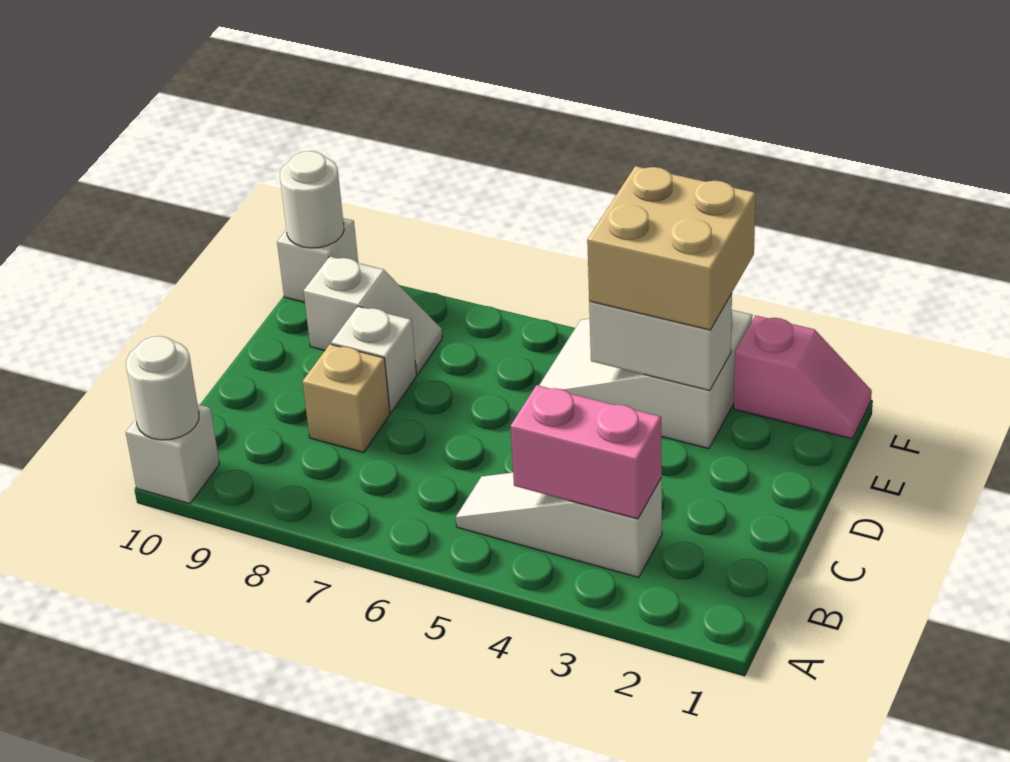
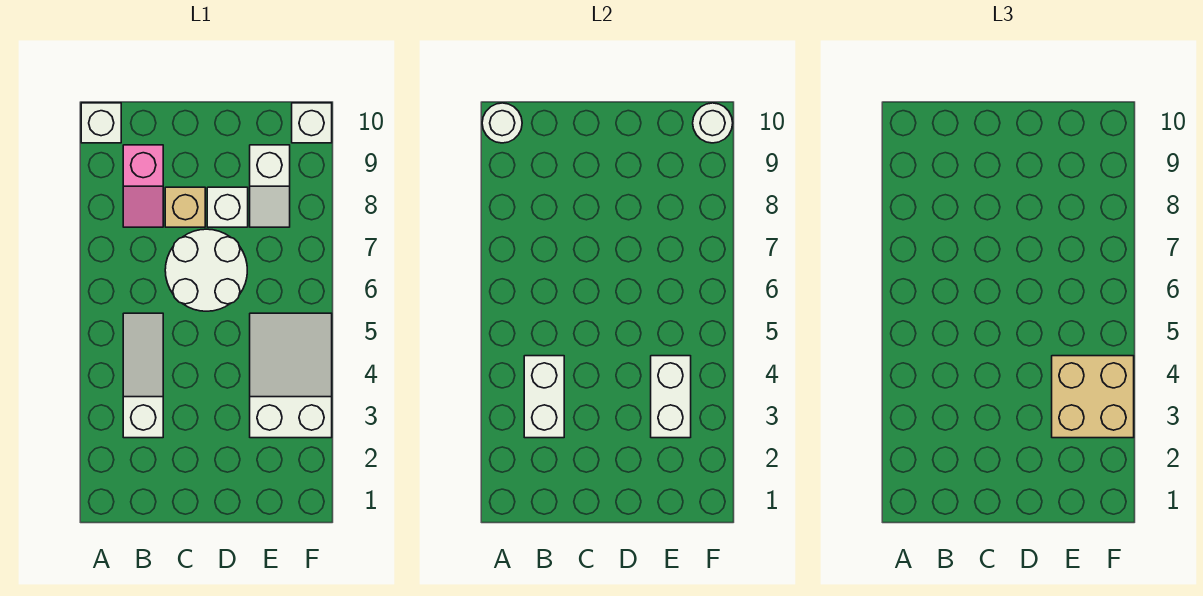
pink brick B3:B4 level 2 -> white brick B3:B4 level 2
none -> white round brick C6:D7 level 1
pink slope F1:F2 level 1 top 2 -> pink slope B8:B9 level 1 top 9

